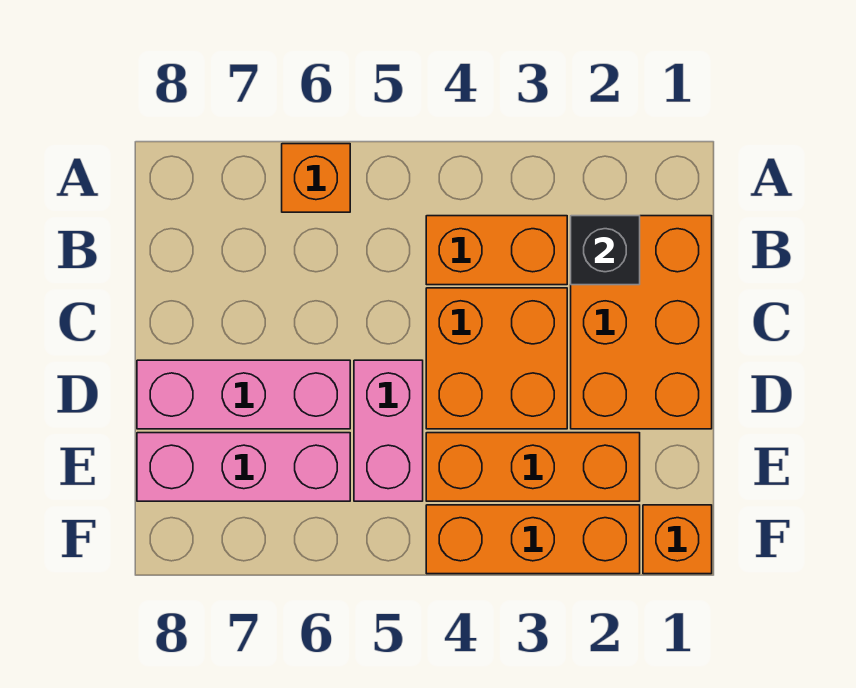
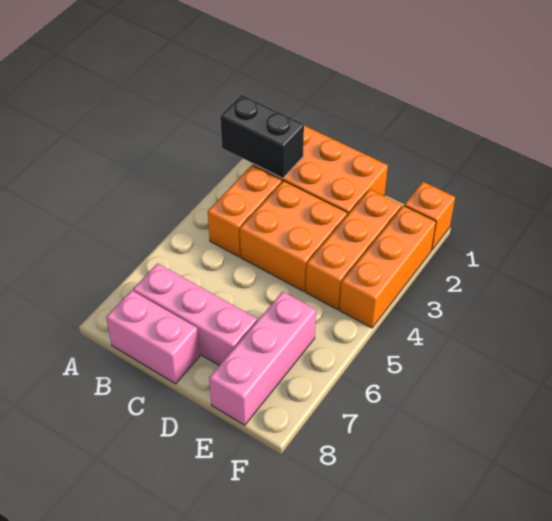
orange brick A6 level 1 -> none
black brick B2 level 2 -> black brick A2:B2 level 2
pink brick D5:E5 level 1 -> pink brick B8:C8 level 1
pink brick D6:D8 level 1 -> pink brick B7:D7 level 1

